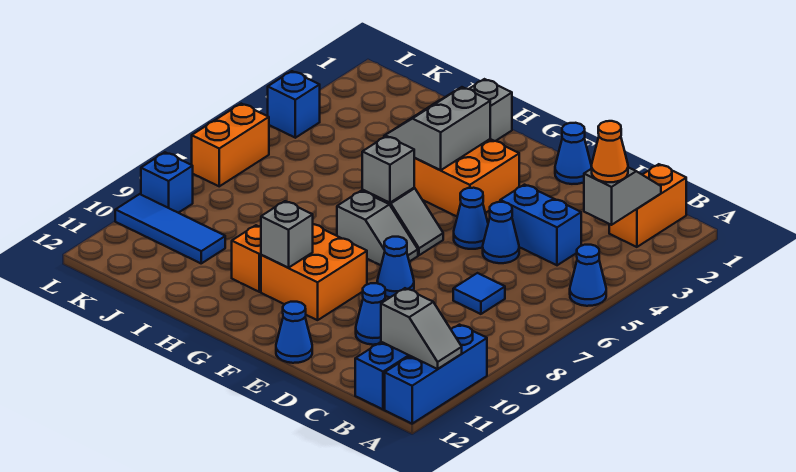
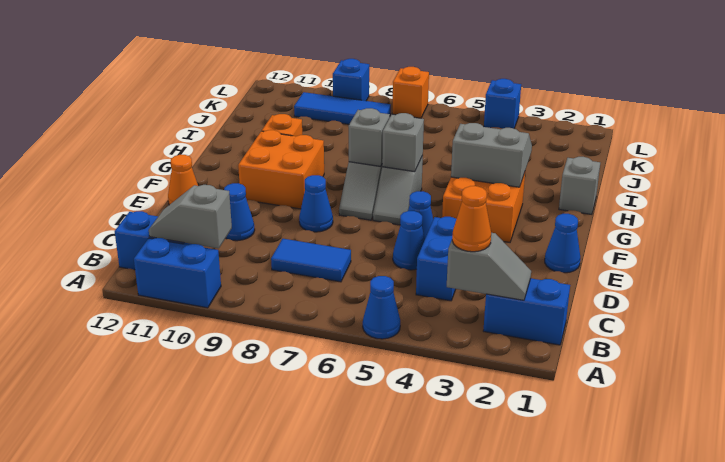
blue brick A10:A12 level 1 -> blue brick A10:A11 level 1
grey slope A11:B11 level 2 top B -> grey slope B10:B11 level 2 top 10
orange brick B1:B2 level 1 -> blue brick B1:B2 level 1
blue tile C7 level 1 -> blue tile C7:C8 level 1
blue cone E12 level 1 -> orange cone E12 level 1
grey brick G10 level 2 -> grey brick G7 level 2
blue tile J10:L10 level 1 -> blue tile K8:K10 level 1
orange brick L6:L7 level 1 -> orange brick L7 level 1

